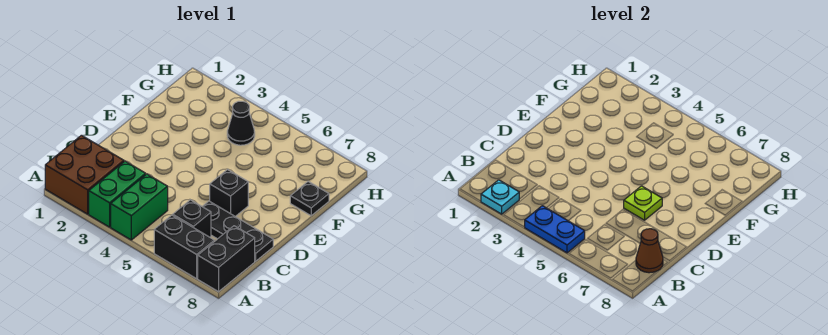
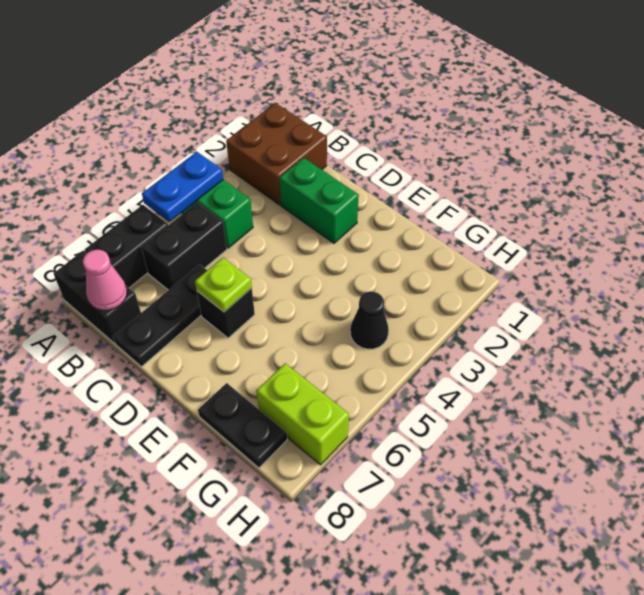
cyan plate A2 level 2 -> none
green brick A3:B3 level 1 -> green brick C2:D2 level 1
black brick B6 level 1 -> black brick B5:B6 level 1
brown cone B8 level 2 -> pink cone B8 level 2
black plate F8 level 1 -> black plate F8:G8 level 1
none -> lime brick G7:H7 level 1

